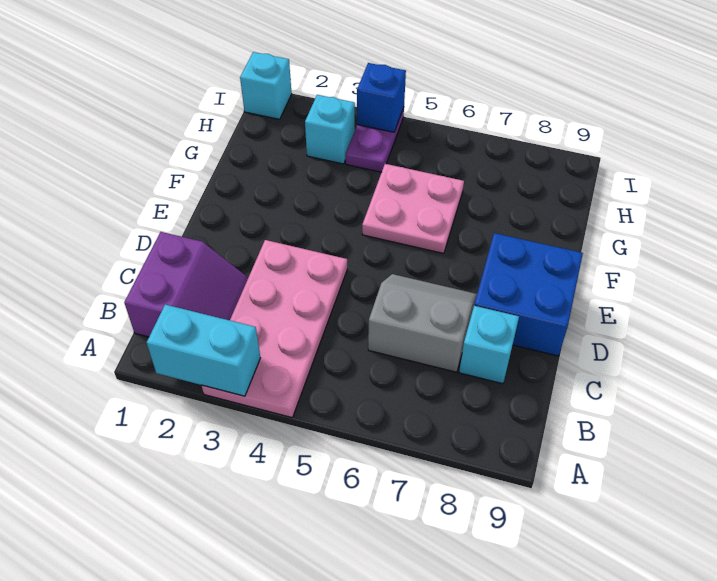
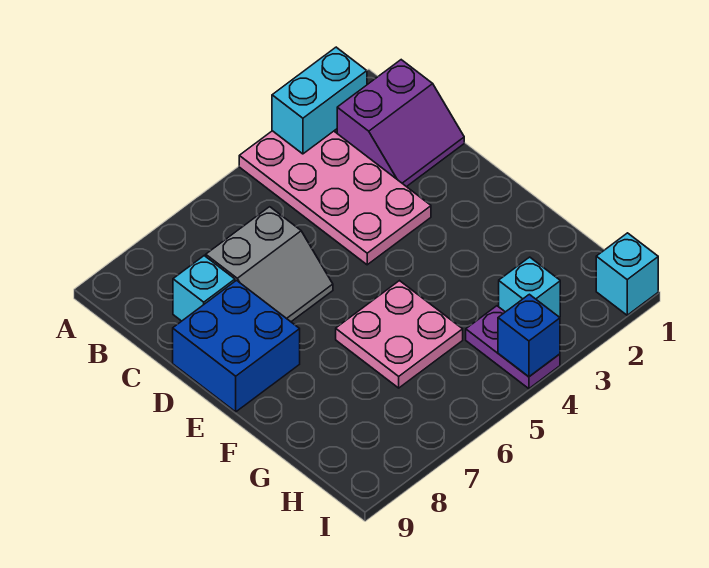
purple slope B1:C2 level 1 top 1 -> purple slope B1:C2 level 1 top B

